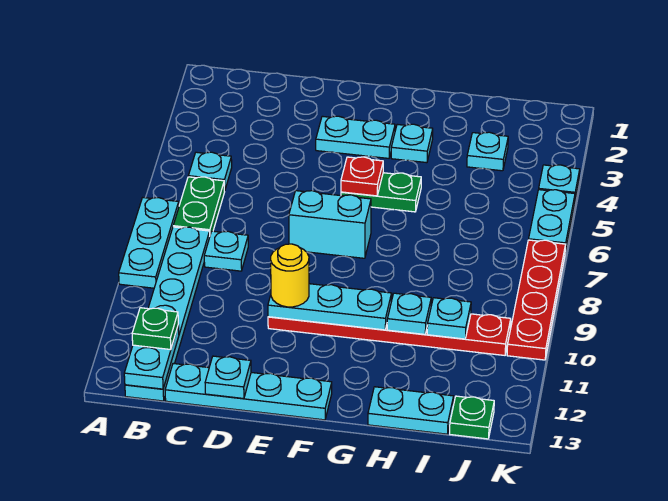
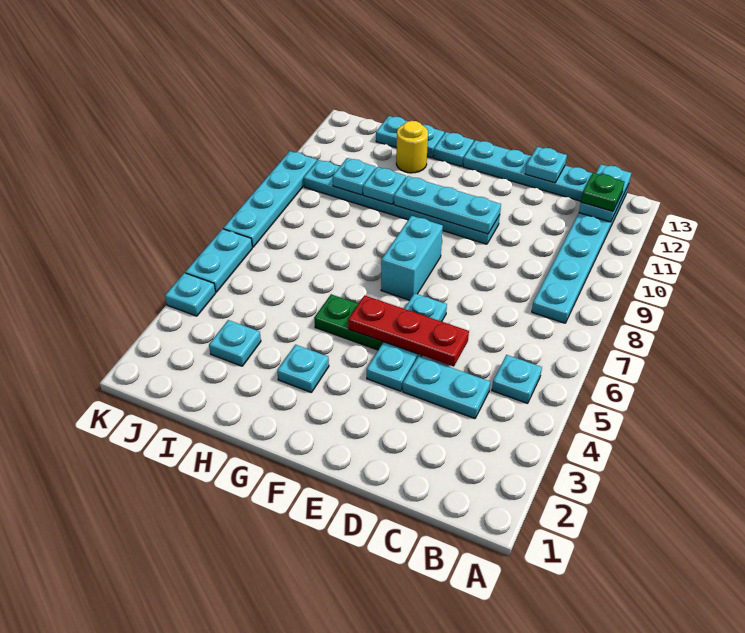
cyan plate A7:A9 level 1 -> cyan plate E4:E6 level 1
green plate B6:B7 level 1 -> none
cyan plate C8 level 1 -> cyan plate G13 level 1
cyan plate E3:F3 level 1 -> cyan plate C4:D4 level 1
cyan brick E7:F7 level 1 -> cyan brick F7:F8 level 1
red plate E10:J10 level 1 -> cyan plate E10:J10 level 1
yellow round brick E10 level 3 -> yellow round brick H12 level 1
red plate F5 level 2 -> red plate D5:F5 level 2
green plate J13 level 1 -> none
red plate K7:K10 level 1 -> cyan plate K7:K10 level 1

